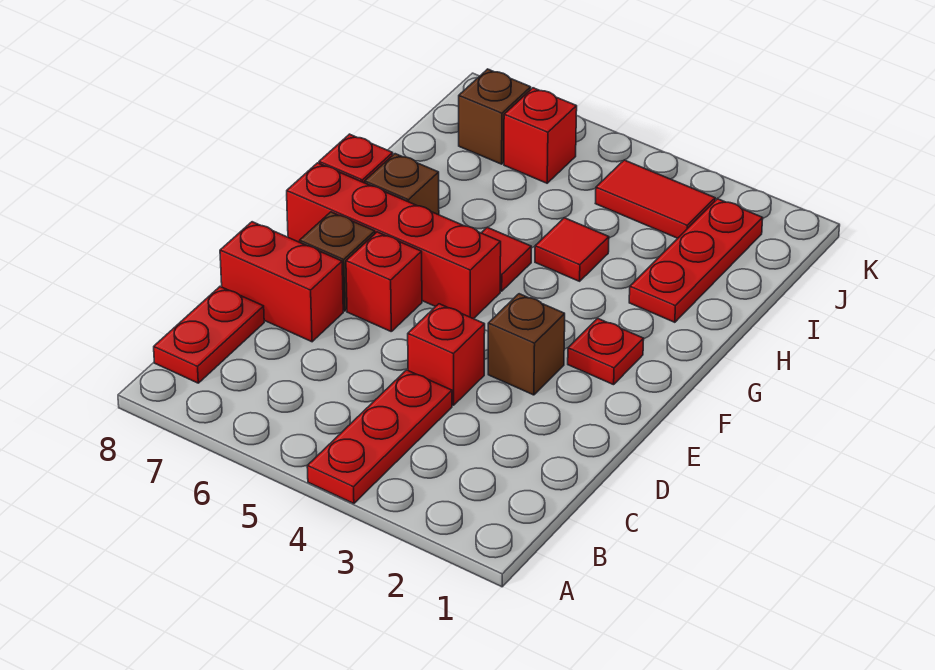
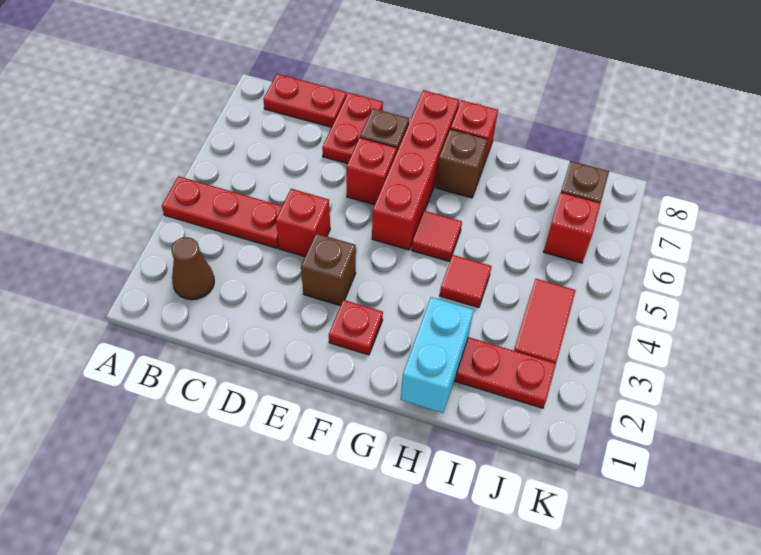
none -> brown cone B2 level 1
red brick D7:D8 level 1 -> red plate D7:D8 level 1
none -> cyan brick H1:H2 level 2

